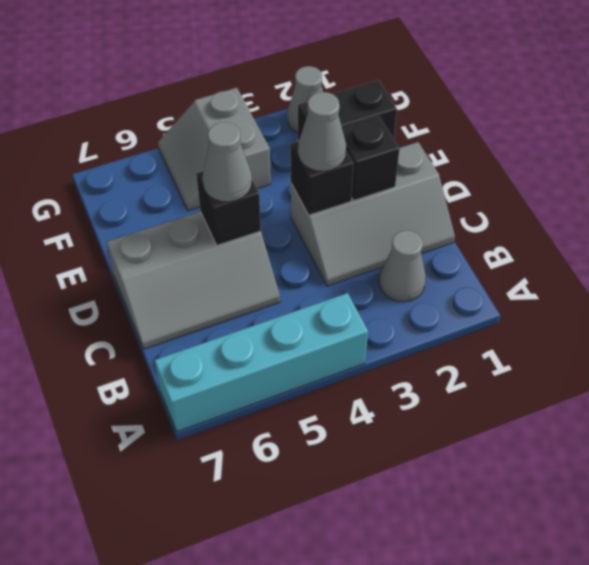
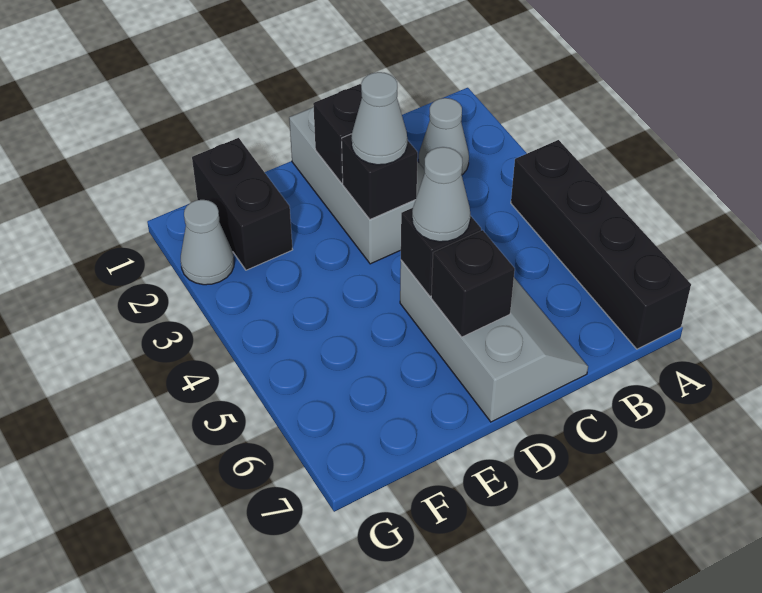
cyan brick A4:A7 level 1 -> black brick A4:A7 level 1
none -> black brick D6 level 2
grey slope F4:G5 level 1 top 4 -> none

